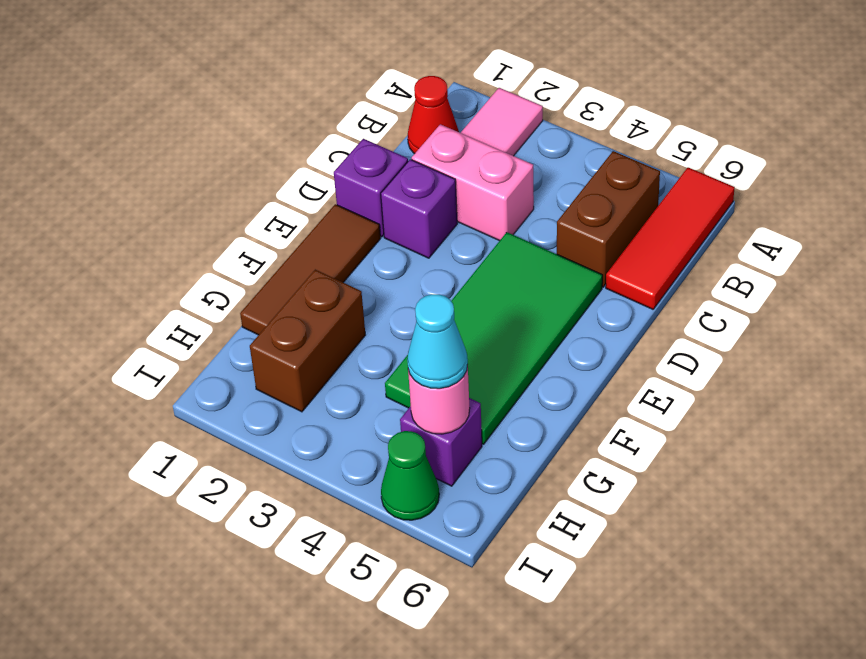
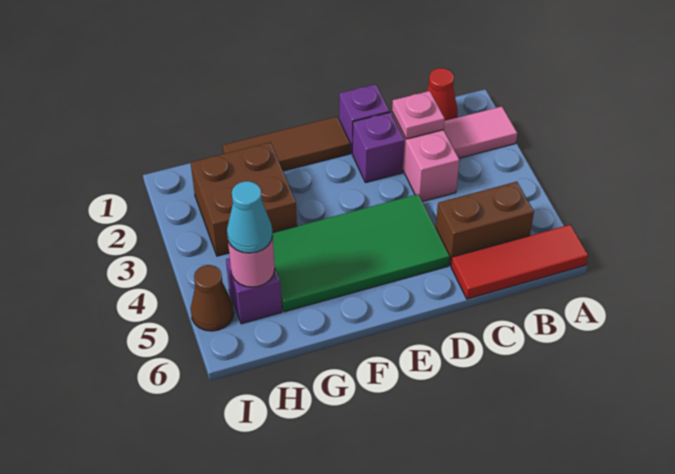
none -> pink plate C2 level 2
brown brick G2:H2 level 1 -> brown brick G2:H3 level 1
green cone I5 level 1 -> brown cone I5 level 1

